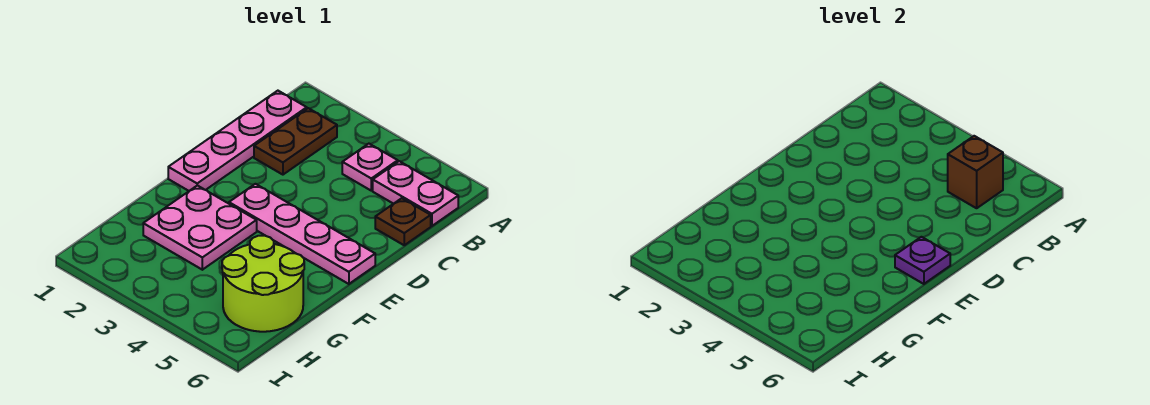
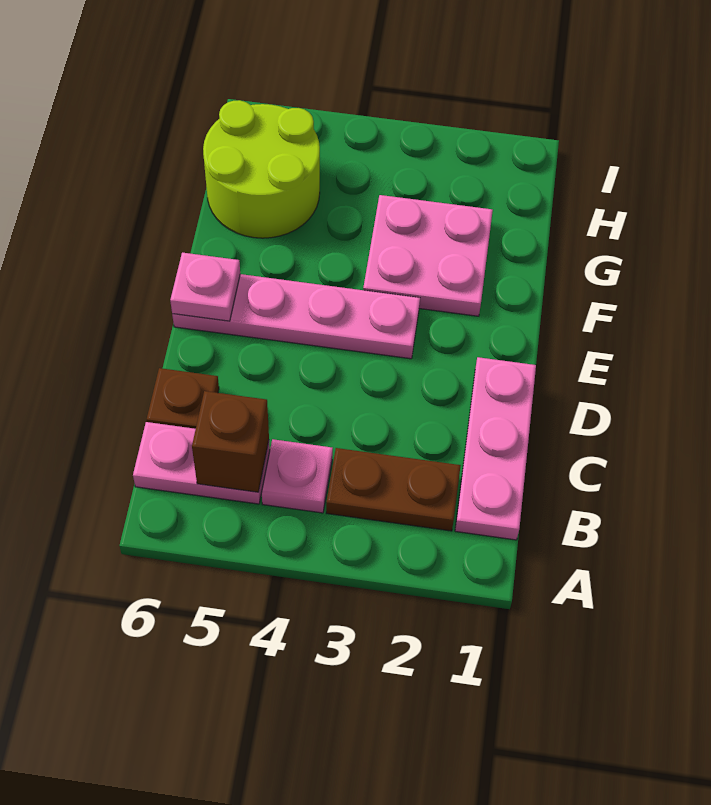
pink plate B1:E1 level 1 -> pink plate B1:D1 level 1
brown plate B2:C2 level 1 -> brown plate B2:B3 level 1
purple plate E6 level 2 -> pink plate E6 level 2

